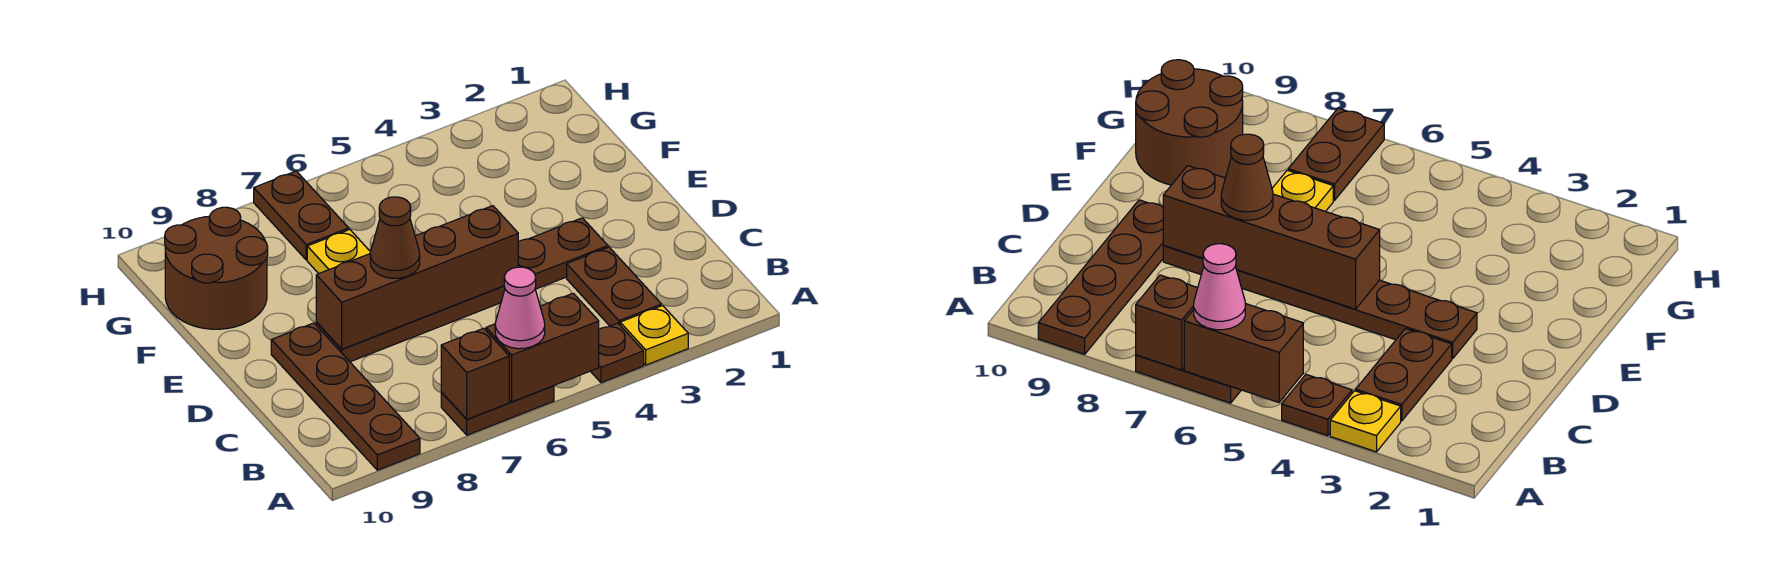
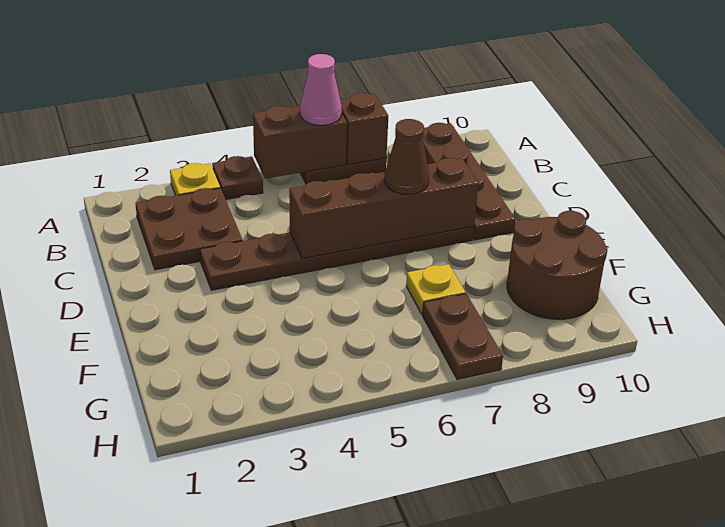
brown plate B3:C3 level 1 -> brown plate B2:C3 level 1

